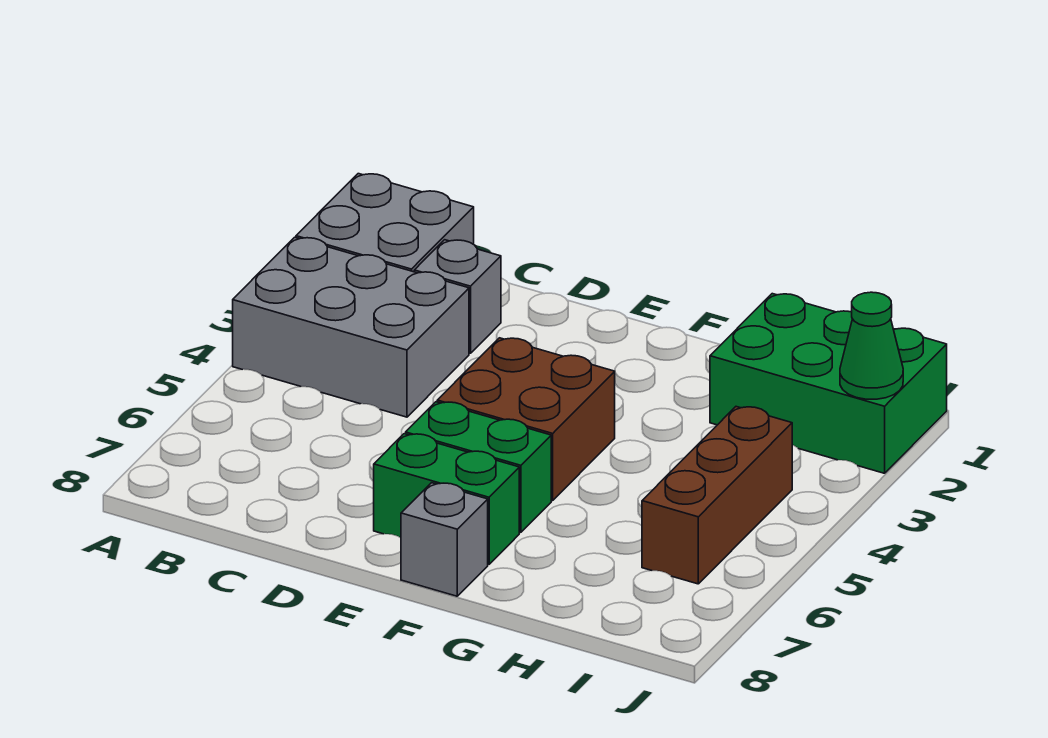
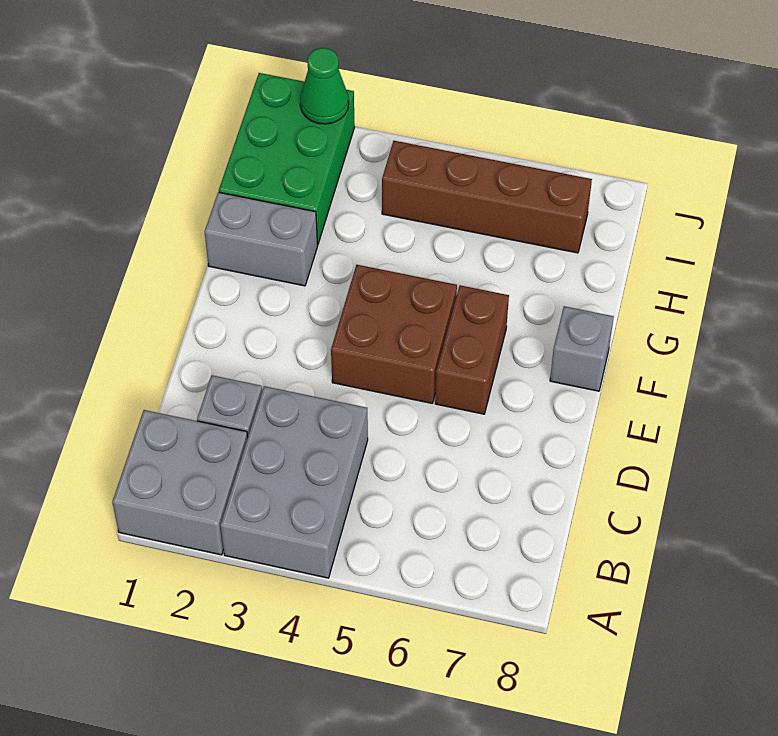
green brick E6:F6 level 1 -> brown brick E6:F6 level 1
green brick E7:F7 level 1 -> none
none -> grey brick G1:G2 level 1
brown brick I4:I6 level 1 -> brown brick I4:I7 level 1

